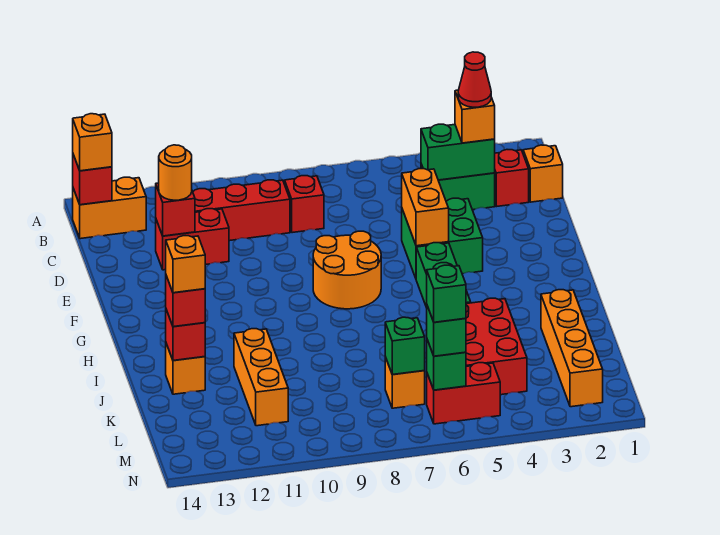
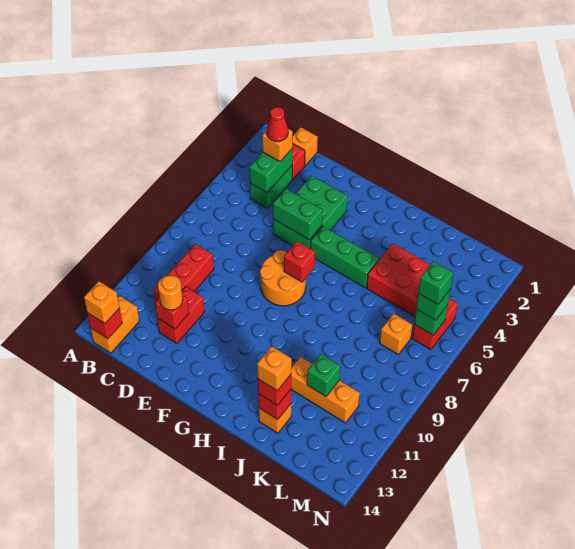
red brick C8 level 1 -> red brick G7 level 2
green brick E4:F5 level 1 -> green brick E3:F5 level 1
orange brick E5:F5 level 2 -> green brick E5:F5 level 2
orange brick J2:M2 level 1 -> none
green brick L7 level 2 -> green brick K11 level 2

